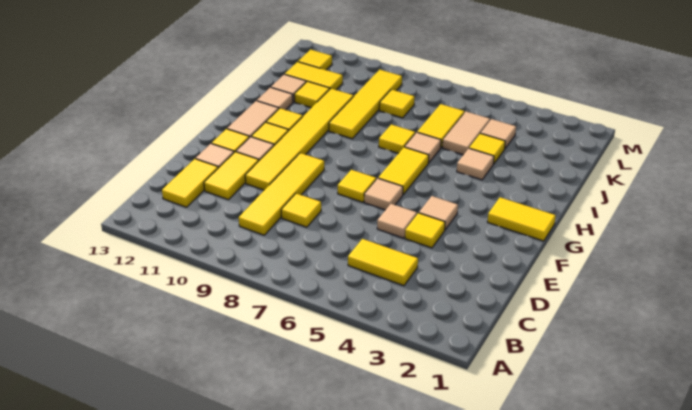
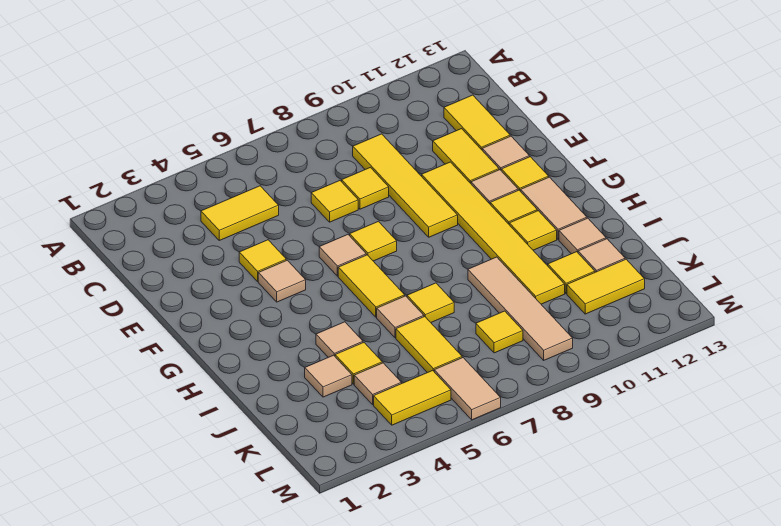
tan tile E5 level 1 -> tan tile J3 level 1
yellow tile G1:G2 level 1 -> yellow tile L4:L5 level 1
yellow tile I9:L9 level 1 -> tan tile I9:L9 level 1
tan tile J5:K5 level 1 -> tan tile L6:M6 level 1
yellow tile L12 level 1 -> yellow tile D7 level 1

